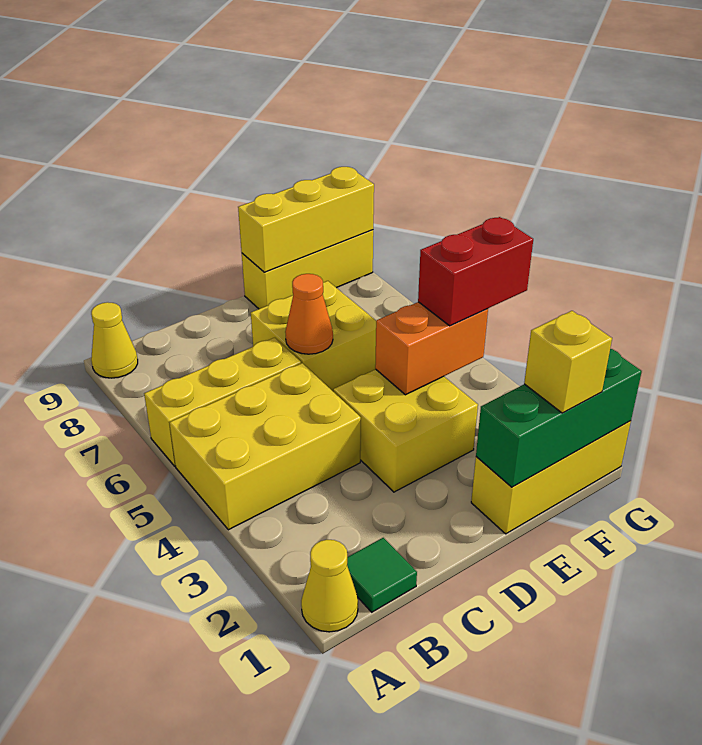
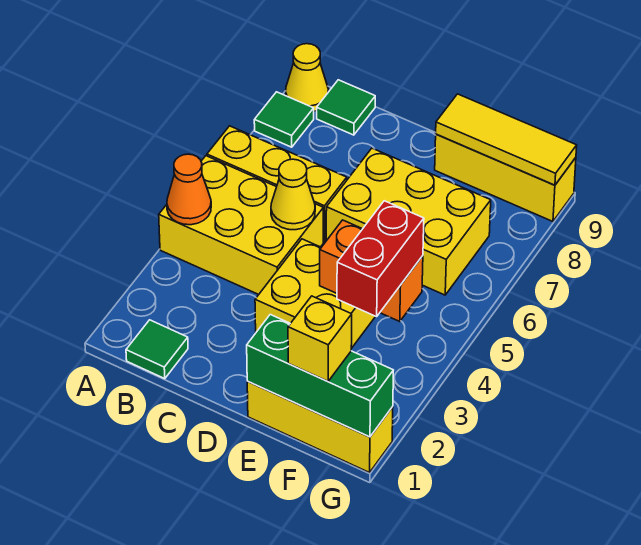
yellow cone A1 level 1 -> yellow cone C5 level 2
none -> green tile A8 level 1
none -> green tile B9 level 1
yellow brick D6:E7 level 1 -> yellow brick D6:F7 level 1
orange cone D6 level 2 -> orange cone A4 level 2
yellow brick E9:G9 level 2 -> yellow tile E9:G9 level 2
red brick F4:G4 level 3 -> red brick F3:F4 level 3

